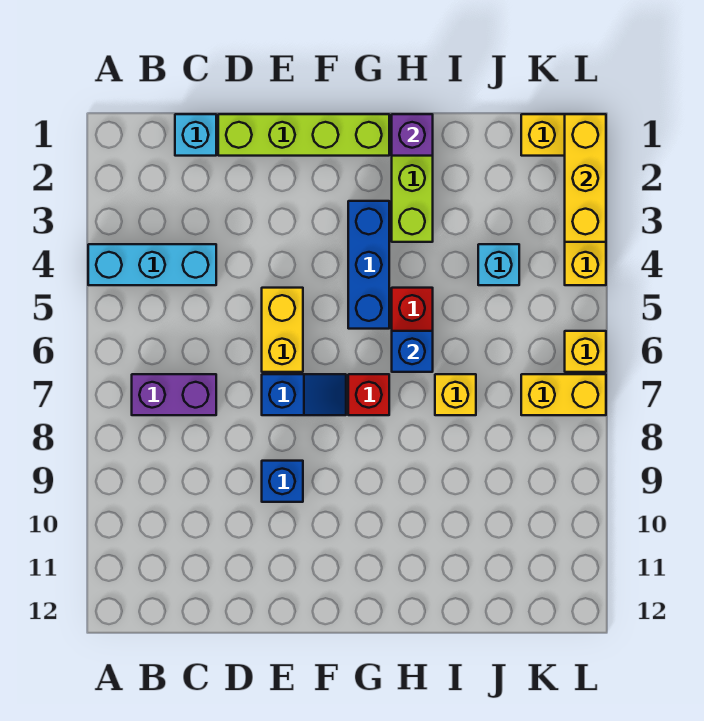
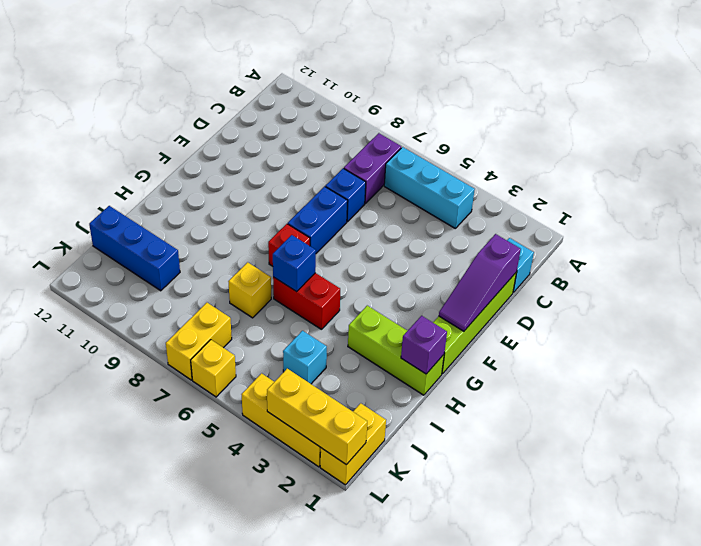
cyan brick A4:C4 level 1 -> cyan brick B4:B6 level 1
none -> purple slope D1:F1 level 2 top D
yellow brick E5:E6 level 1 -> none
blue slope E7:F7 level 1 top E -> blue brick E7:F7 level 1
blue brick E9 level 1 -> blue brick D7 level 1
blue brick G3:G5 level 1 -> blue brick J10:J12 level 1

